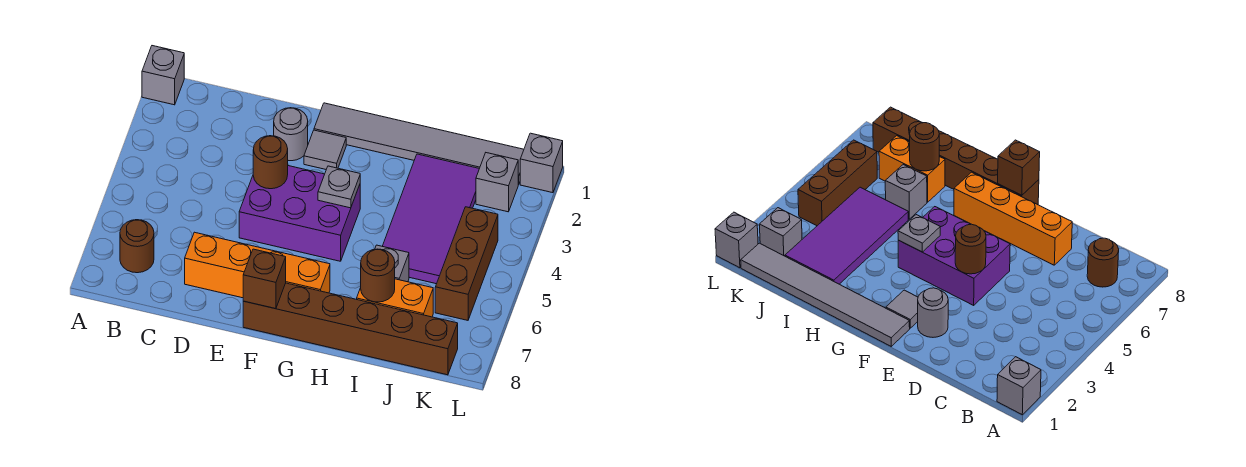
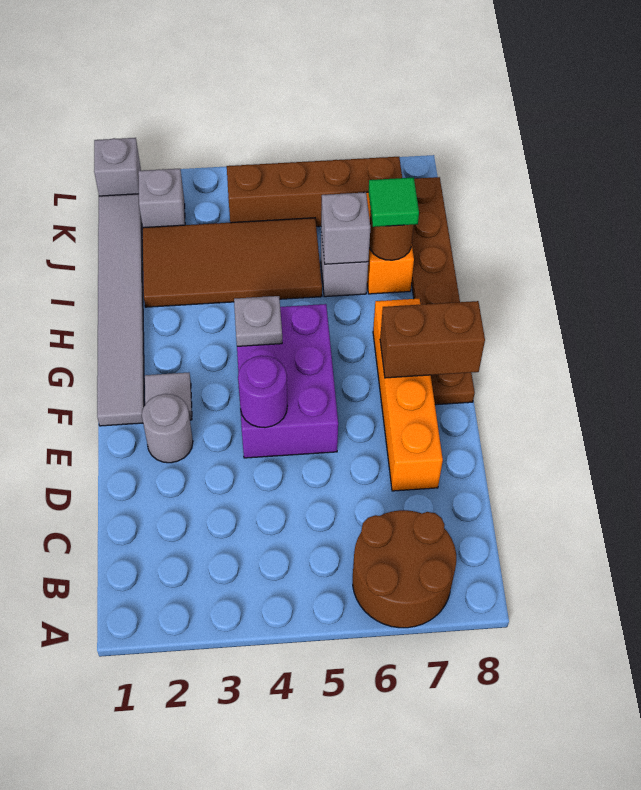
grey brick A1 level 1 -> grey brick I6 level 2
brown round brick B7 level 1 -> brown round brick A6:B7 level 1
brown round brick E4 level 2 -> purple round brick E4 level 2
brown brick F8:K8 level 1 -> brown plate F8:K8 level 1
brown brick F8 level 2 -> brown brick F7:F8 level 2
purple tile I2:J5 level 1 -> brown tile I2:J5 level 1
none -> green tile I7 level 3
brown brick K4:K6 level 1 -> brown brick K4:K7 level 1

